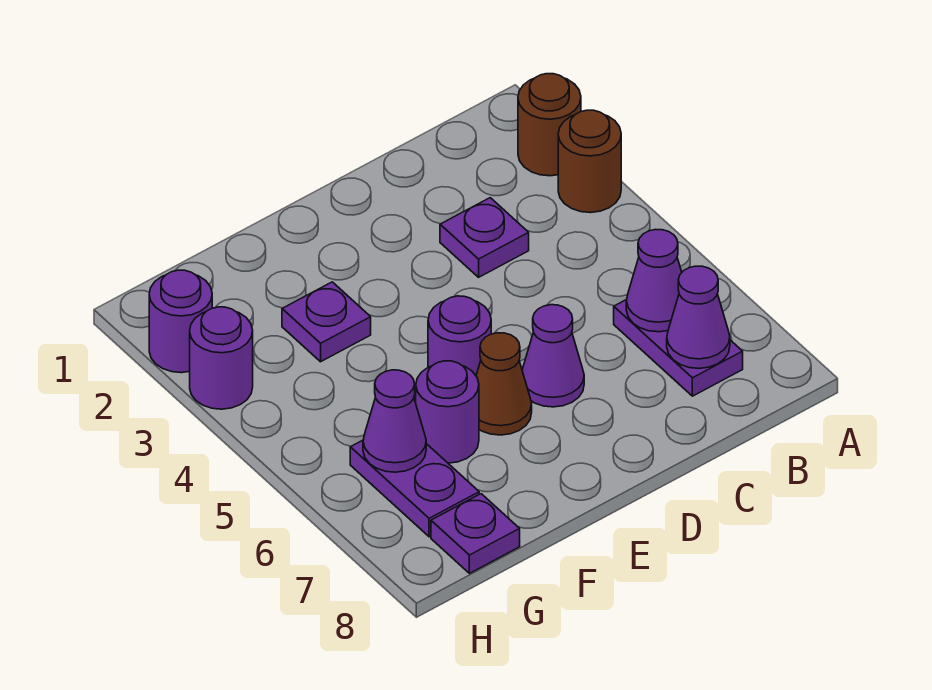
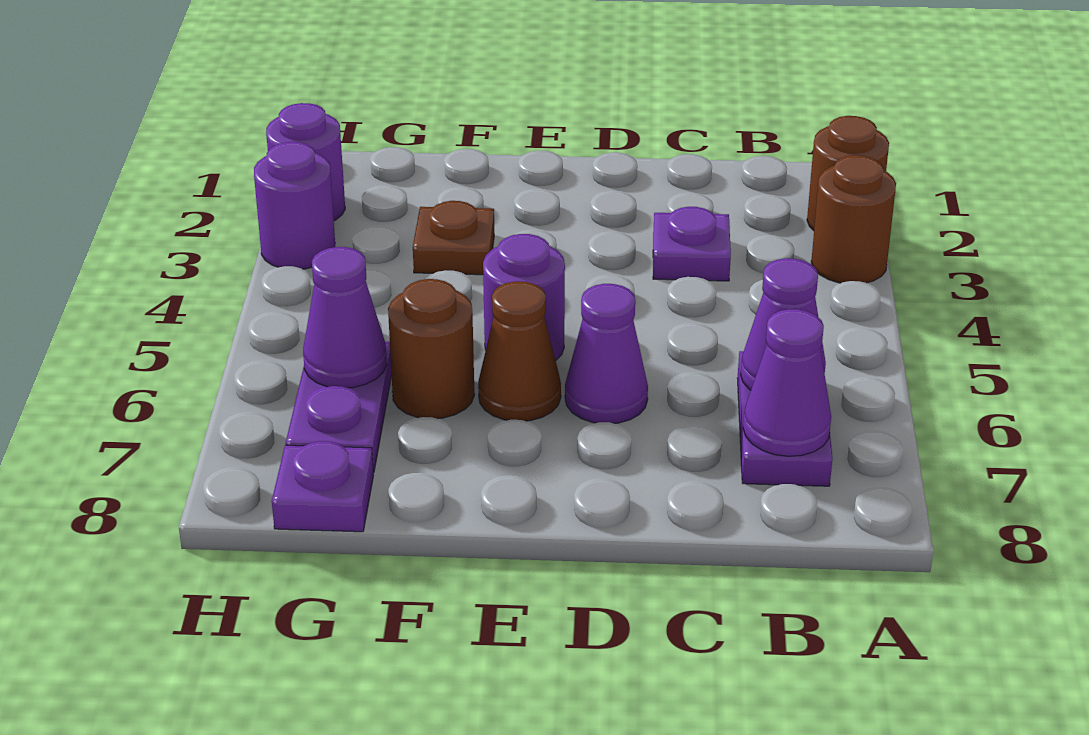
purple plate F3 level 1 -> brown plate F3 level 1
purple round brick F6 level 1 -> brown round brick F6 level 1

